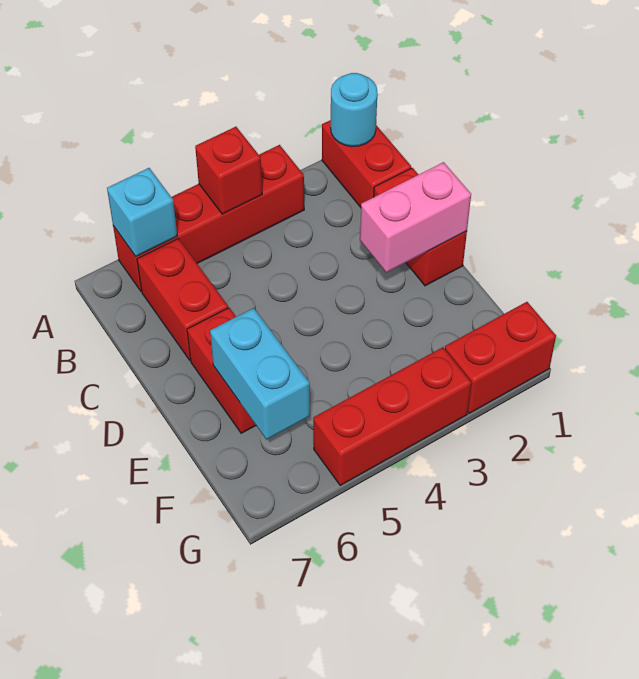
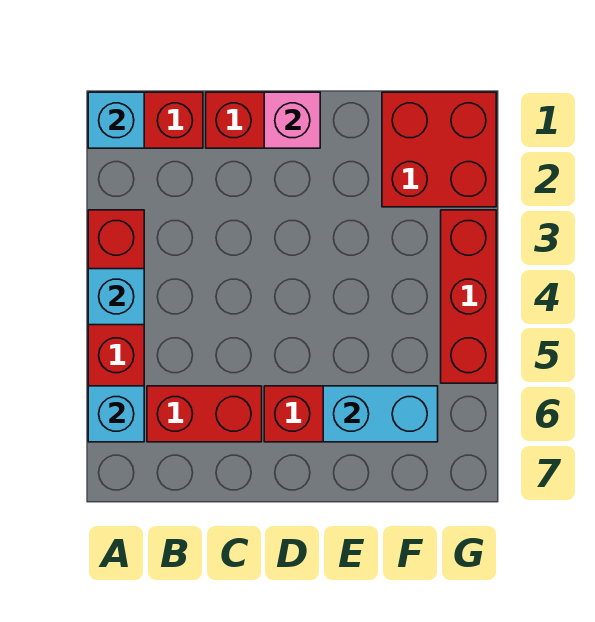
cyan round brick A1 level 2 -> cyan brick A1 level 2
red brick A4 level 2 -> cyan brick A4 level 2
pink brick D1:D2 level 2 -> pink brick D1 level 2
red brick G1:G2 level 1 -> red brick F1:G2 level 1

